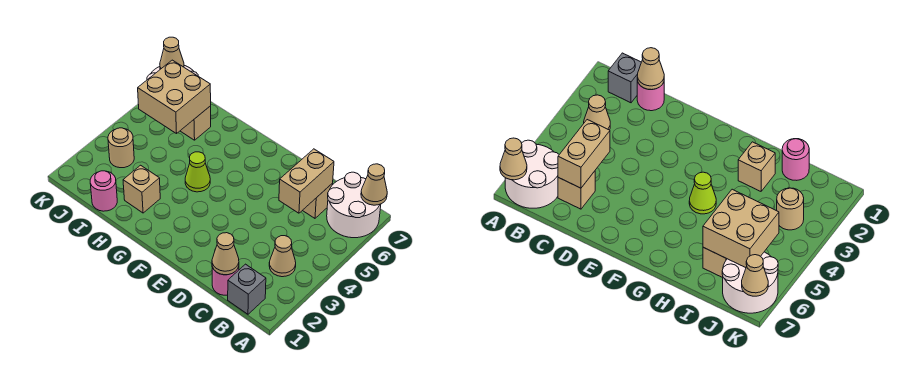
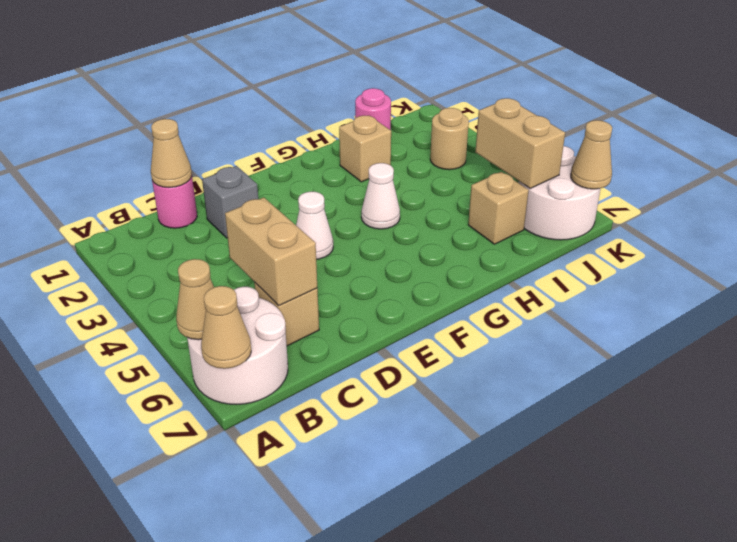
grey brick B1 level 1 -> grey brick D2 level 1
tan cone B3 level 1 -> tan cone A6 level 2
none -> white cone E4 level 1
lime cone G4 level 1 -> white cone G4 level 1
tan brick I5:J6 level 2 -> tan brick J5:J6 level 2

